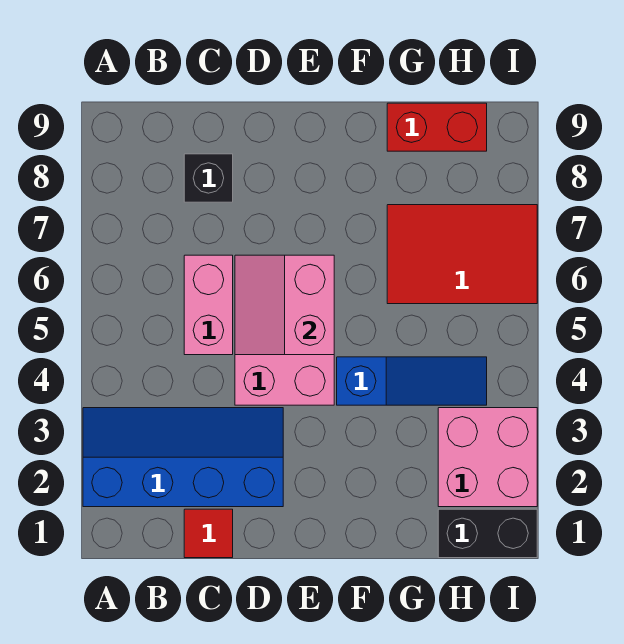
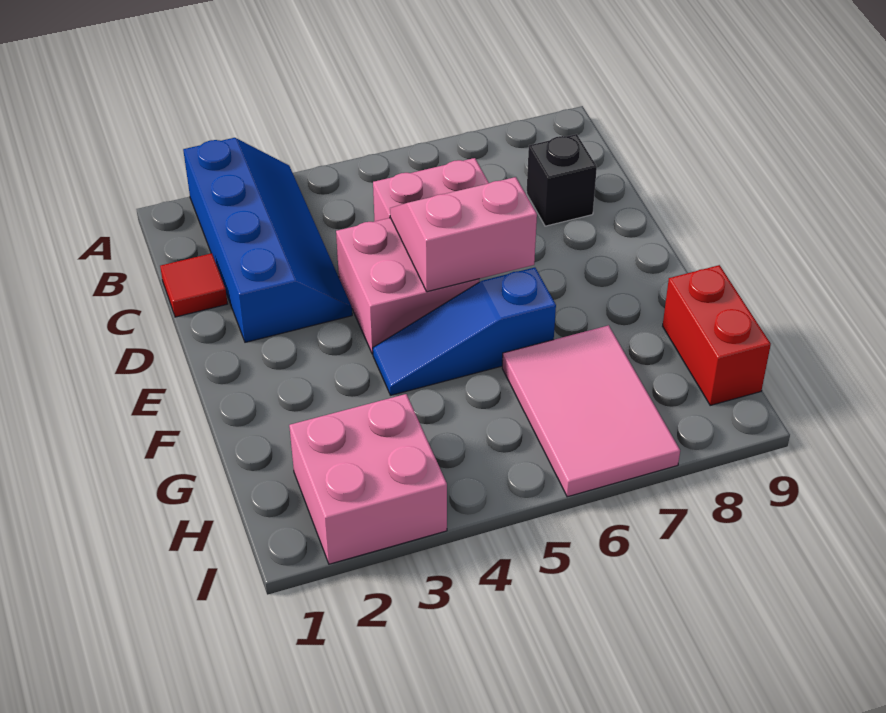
blue slope F4:H4 level 1 top F -> blue slope F4:F6 level 1 top 6
red tile G6:I7 level 1 -> pink tile G6:I7 level 1
black brick H1:I1 level 1 -> none

